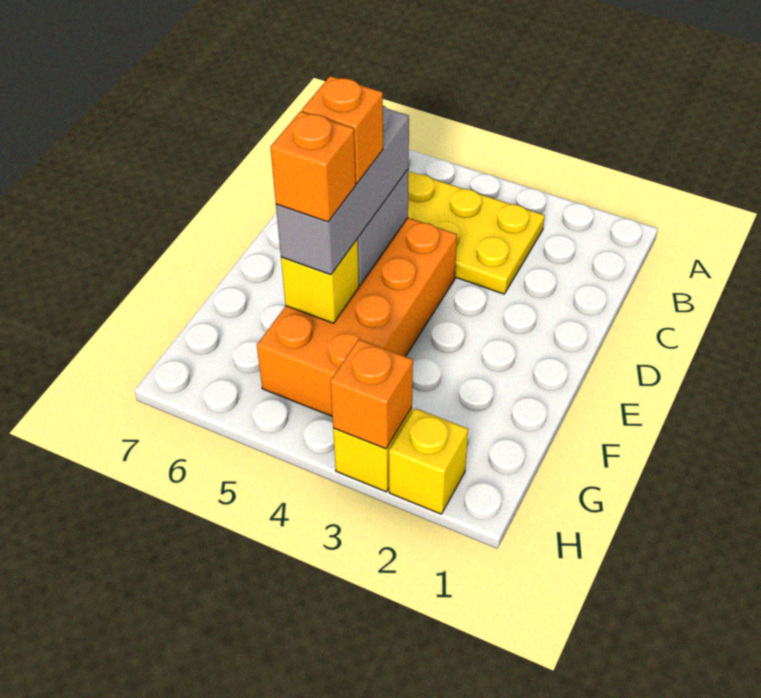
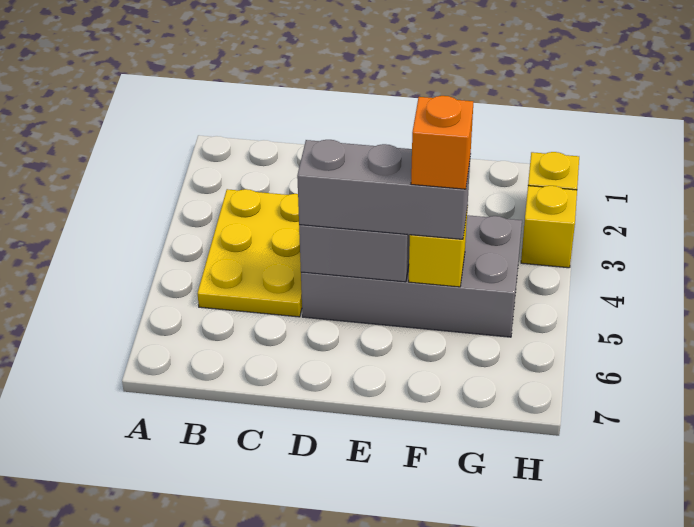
orange brick D4:G5 level 1 -> grey brick D4:G5 level 1
orange brick E5 level 4 -> none
orange brick H3 level 2 -> none

